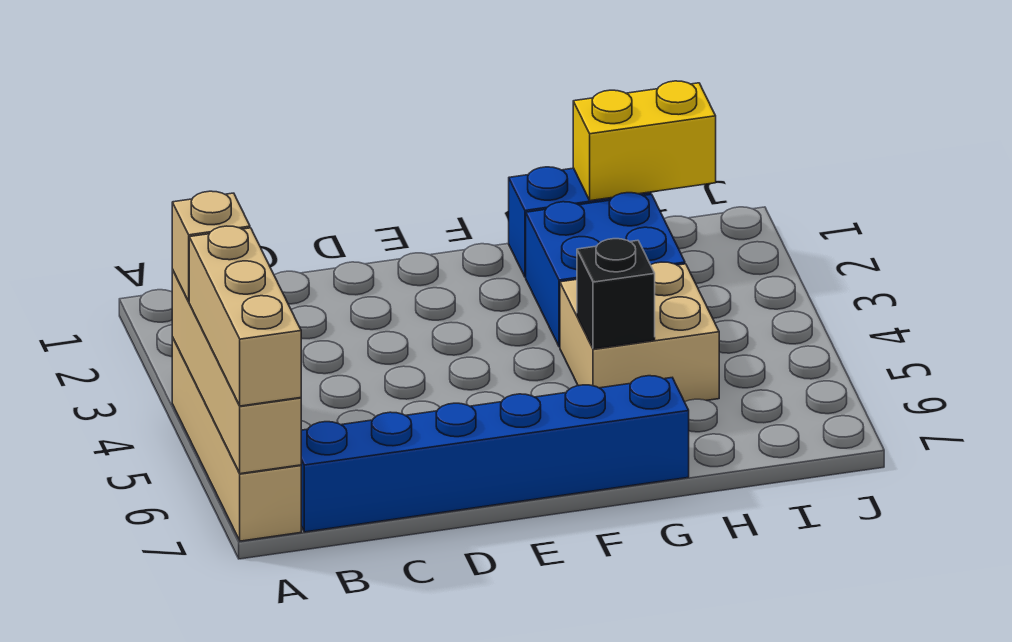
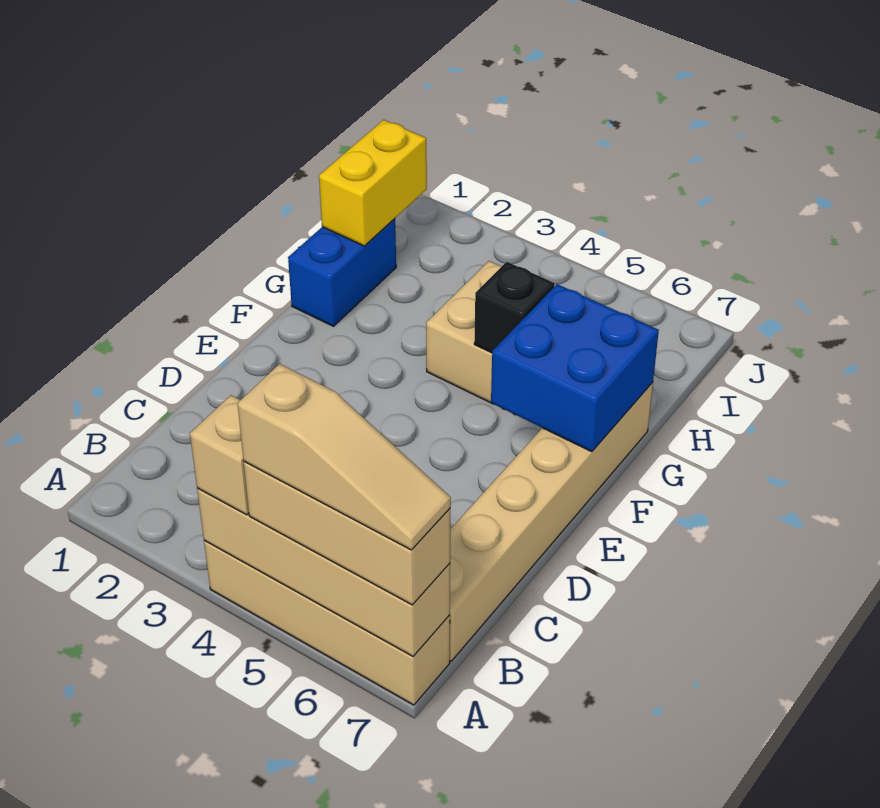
none -> tan slope A5:A7 level 4 top 5
blue brick B7:G7 level 1 -> tan brick B7:G7 level 1
blue brick G2:H3 level 1 -> blue brick F6:G7 level 2

